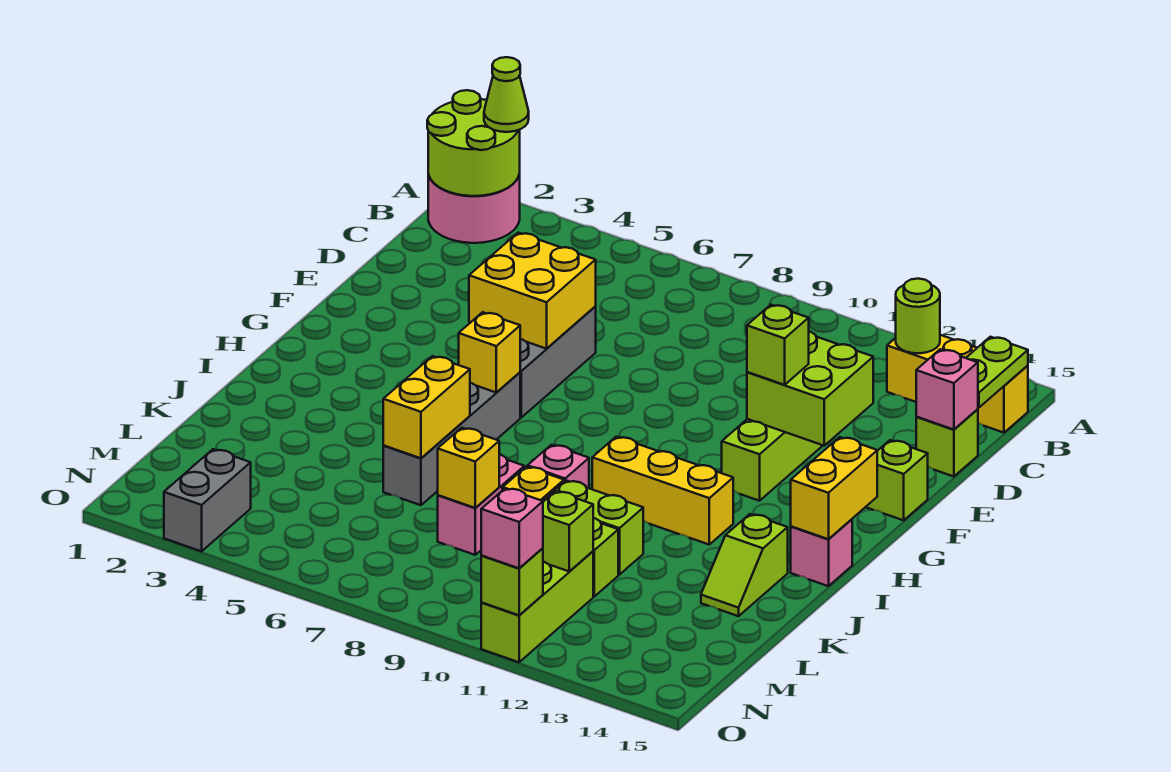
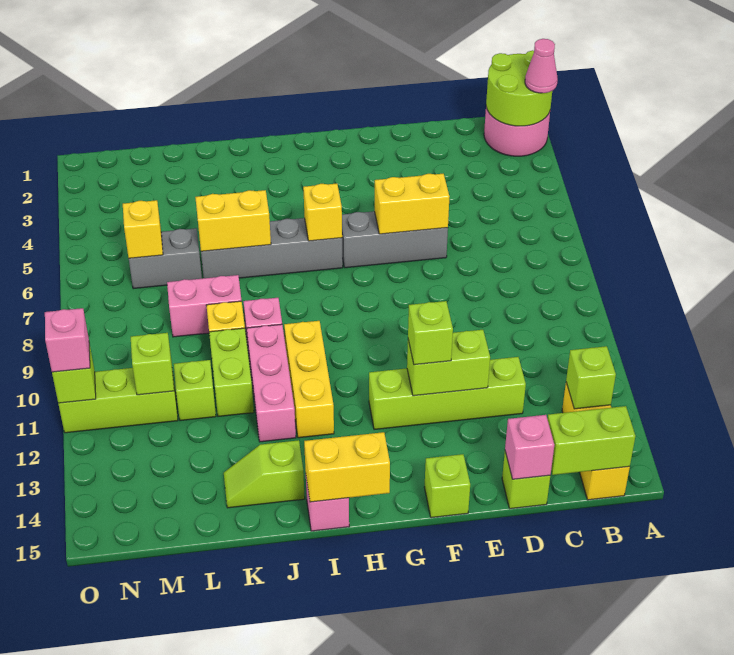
lime cone A2 level 3 -> pink cone A2 level 3
lime round brick B13 level 2 -> lime brick B13 level 2
lime plate B15:C15 level 2 -> lime brick B15:C15 level 2
yellow brick E5:F6 level 2 -> yellow brick E6:F6 level 2
lime brick E12:F13 level 2 -> lime brick E12:F12 level 2
none -> pink brick J10:J12 level 1
yellow brick L8 level 2 -> yellow brick M6 level 2
grey brick N3:O3 level 1 -> grey brick L6:M6 level 1

